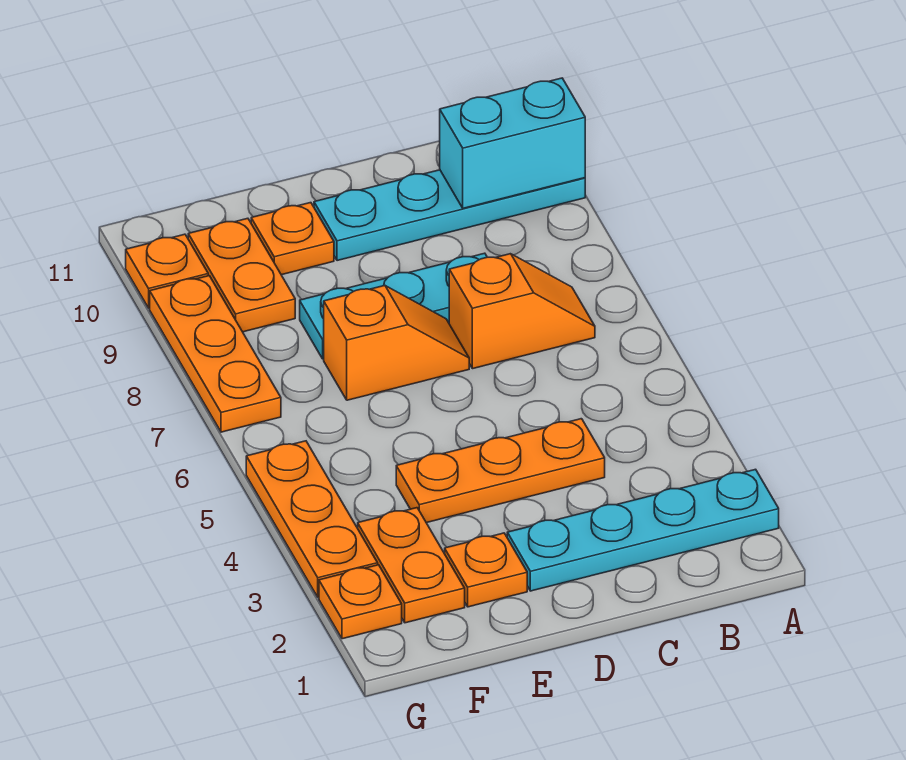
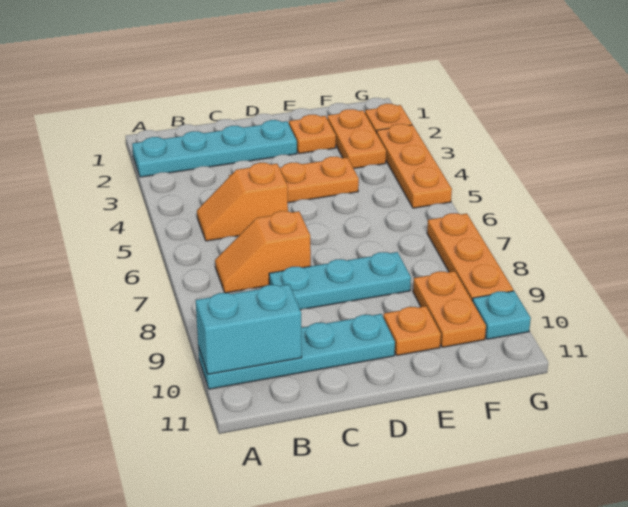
orange slope D7:E7 level 1 top E -> orange slope B5:C5 level 1 top C
orange plate G10 level 1 -> cyan plate G10 level 1

